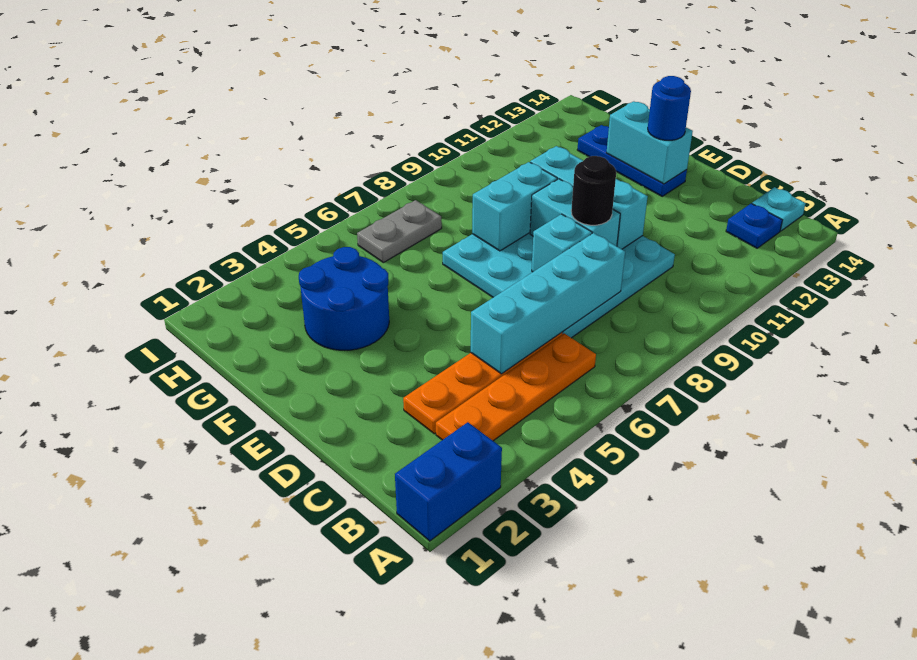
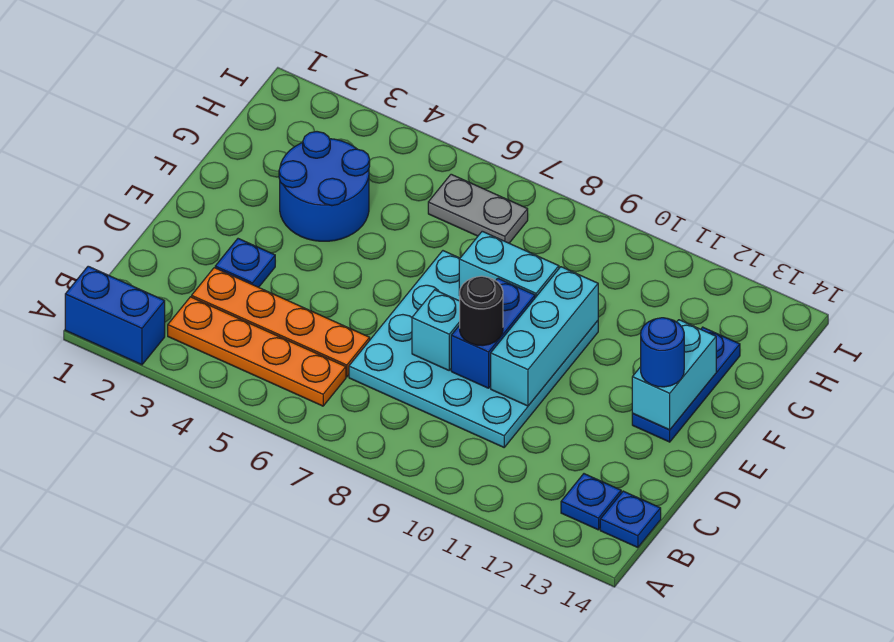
cyan plate B14 level 1 -> blue plate B14 level 1
cyan brick C5:C8 level 2 -> none
none -> blue plate D3 level 1
cyan brick D9:E9 level 2 -> blue brick D9:E9 level 2

